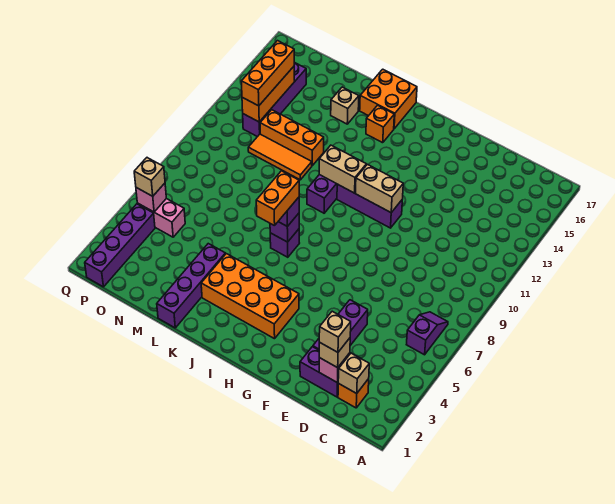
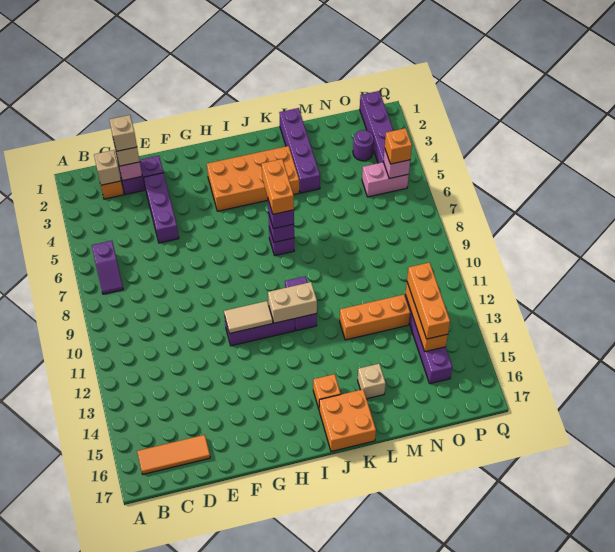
tan brick G11:H11 level 2 -> tan tile G11:H11 level 2
orange tile L11:N11 level 1 -> orange tile B16:D16 level 1
none -> purple round brick O3 level 1
tan brick P5 level 3 -> orange brick P5 level 3

